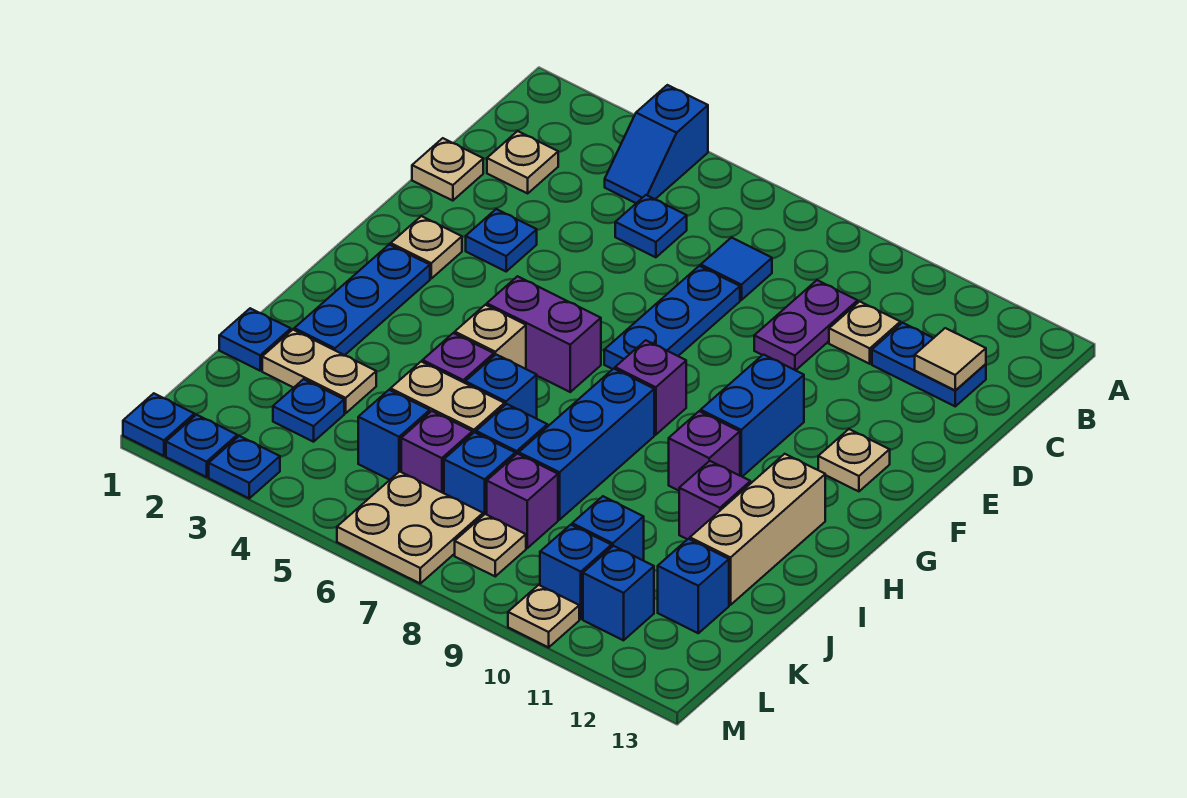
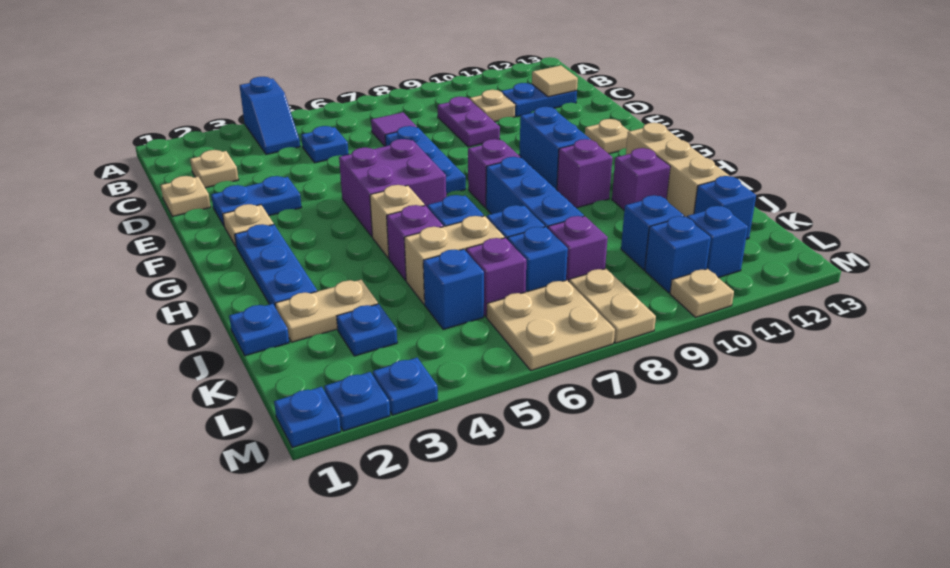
blue tile C7 level 1 -> purple tile C7 level 1
blue plate E3 level 1 -> blue plate E2:E3 level 1
purple brick G5:G6 level 1 -> purple brick F5:G6 level 1
tan plate L8 level 1 -> tan plate L8:M8 level 1

